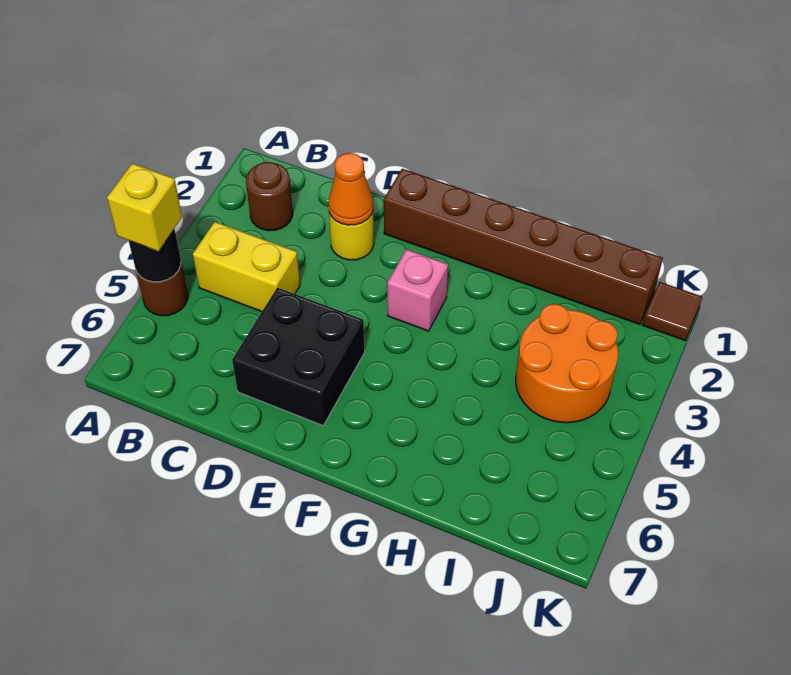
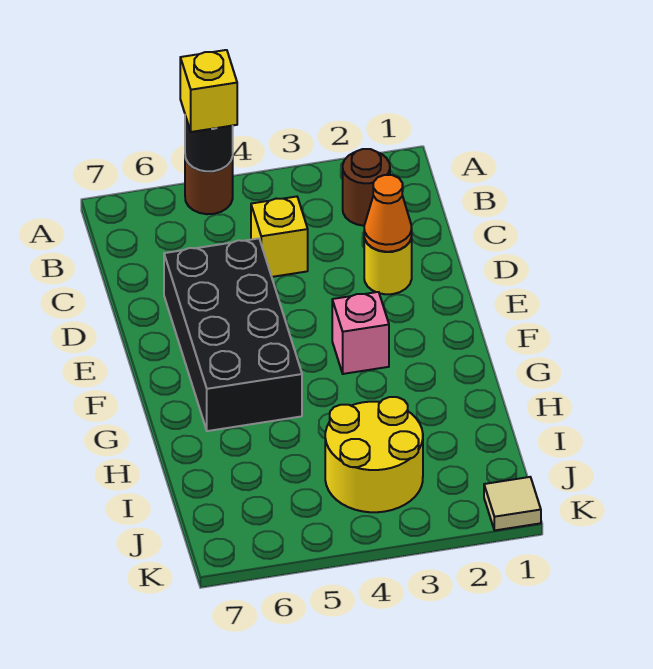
yellow brick B4:C4 level 1 -> yellow brick C4 level 1
black brick D5:E6 level 1 -> black brick D5:G6 level 1
brown brick E1:J1 level 1 -> none
orange round brick I3:J4 level 1 -> yellow round brick I3:J4 level 1
brown tile K1 level 1 -> tan tile K1 level 1

